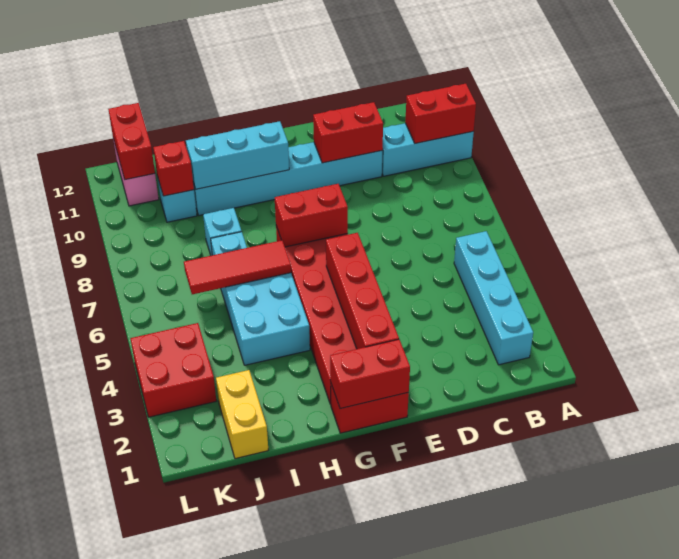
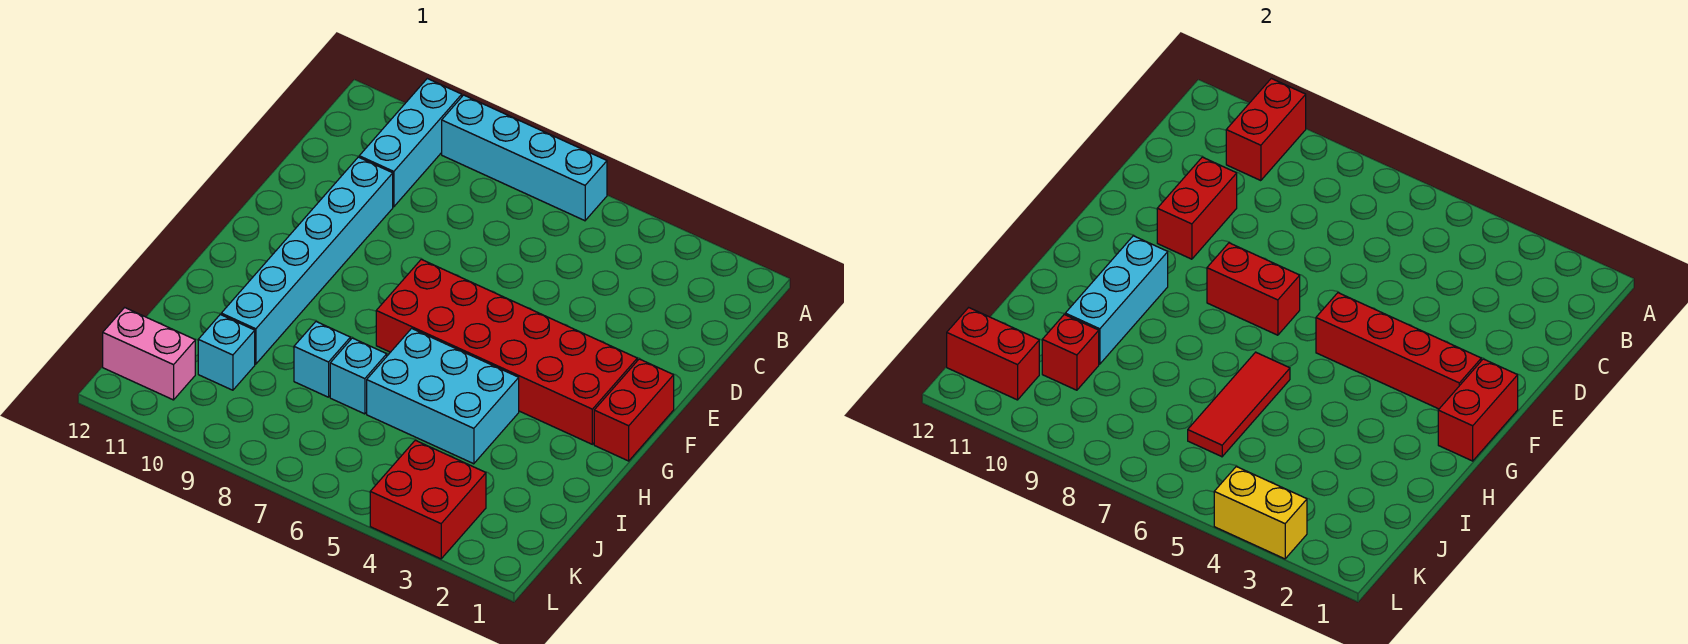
cyan brick B2:B5 level 1 -> cyan brick A6:A9 level 1
red brick F7:G7 level 2 -> red brick F7:F8 level 2
yellow brick J1:J2 level 1 -> yellow brick L3:L4 level 2

